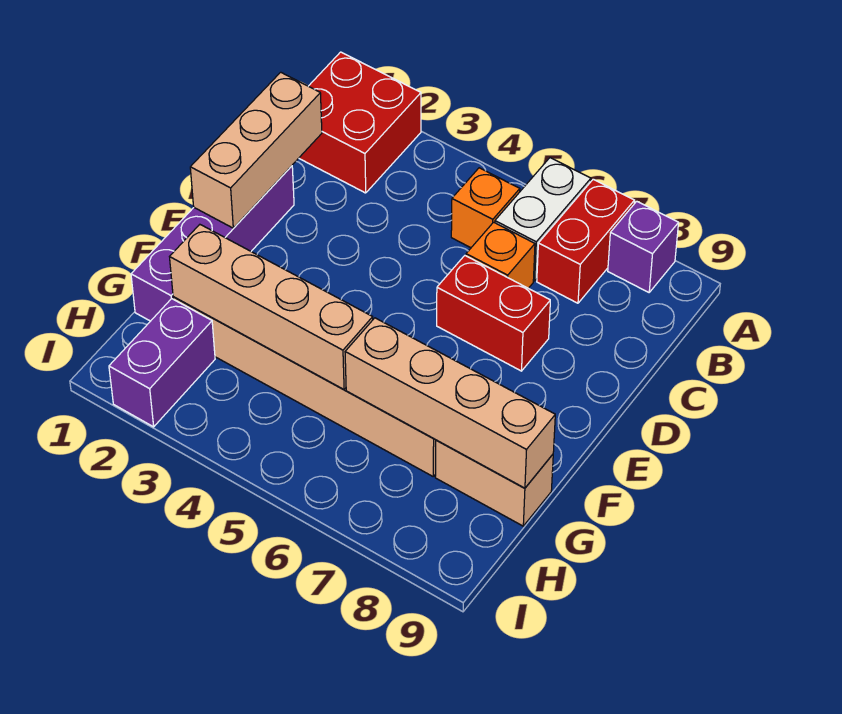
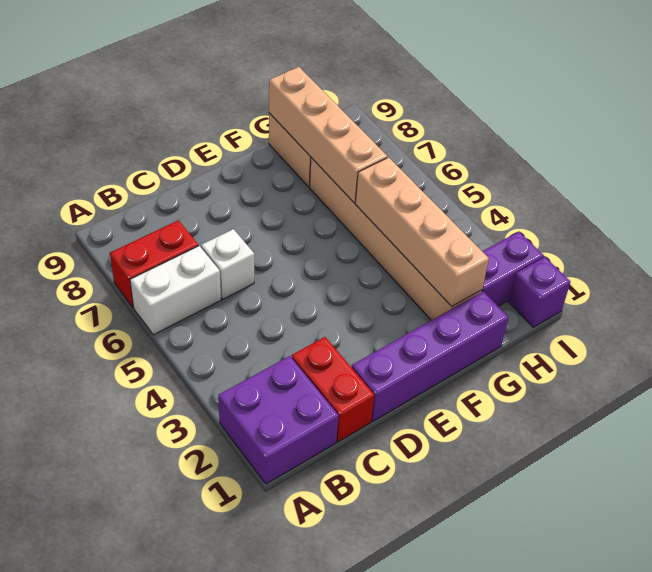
red brick A1:B2 level 1 -> purple brick A1:B2 level 1
purple brick A8 level 1 -> purple brick I1 level 1
orange brick B5 level 1 -> none
tan brick C1:E1 level 2 -> none
orange brick C6 level 1 -> white brick C6 level 1
red brick D6:D7 level 1 -> red brick C1:C2 level 1

